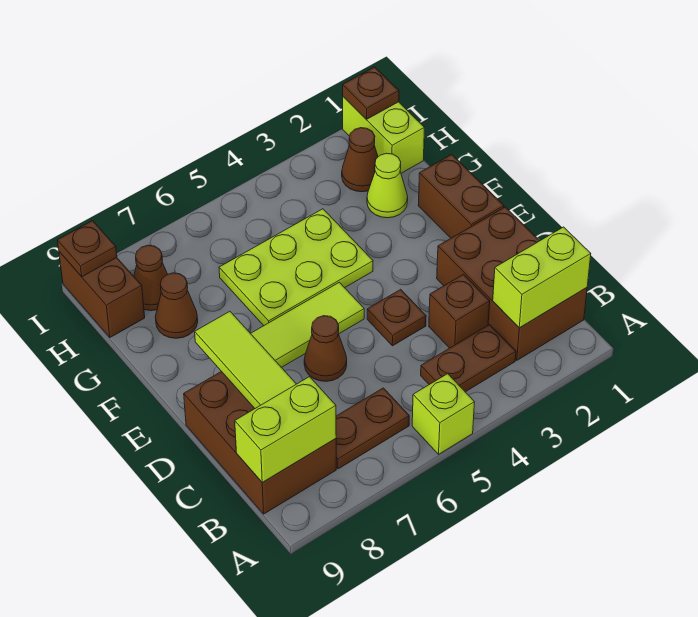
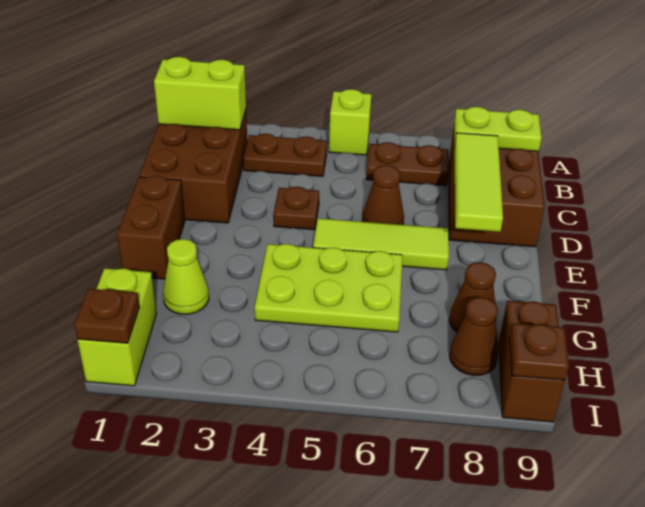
lime brick B8:B9 level 2 -> lime plate B8:B9 level 2
brown brick C3 level 1 -> none
brown cone H2 level 1 -> none

